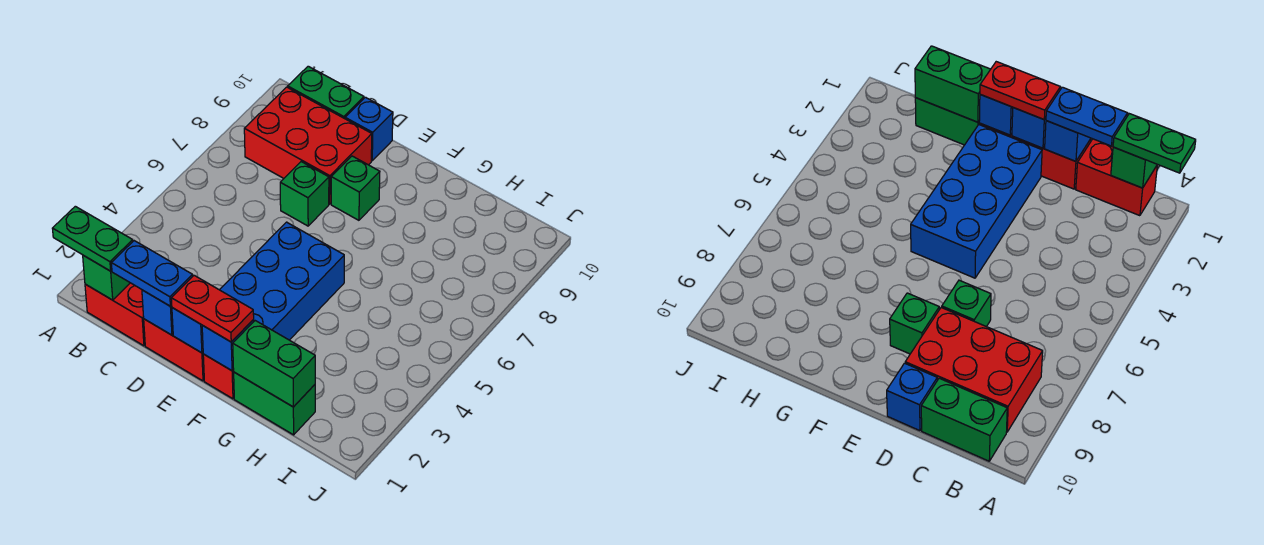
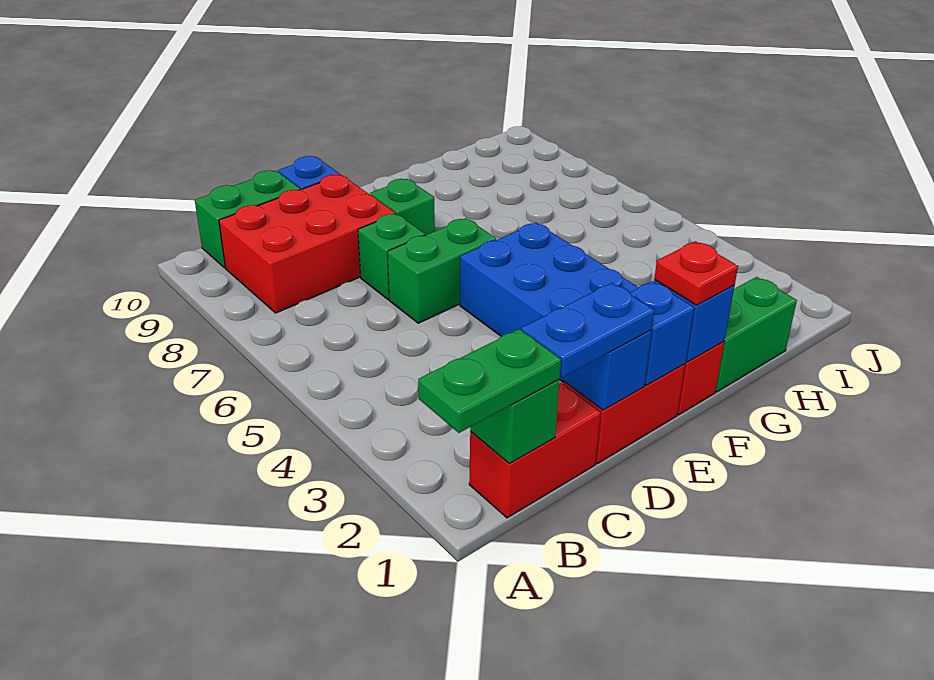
red plate E1:F1 level 3 -> red plate F1 level 3
green brick G1:H1 level 2 -> green brick D6:E6 level 1

